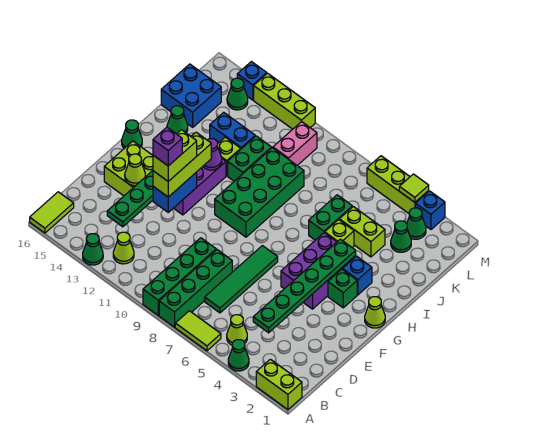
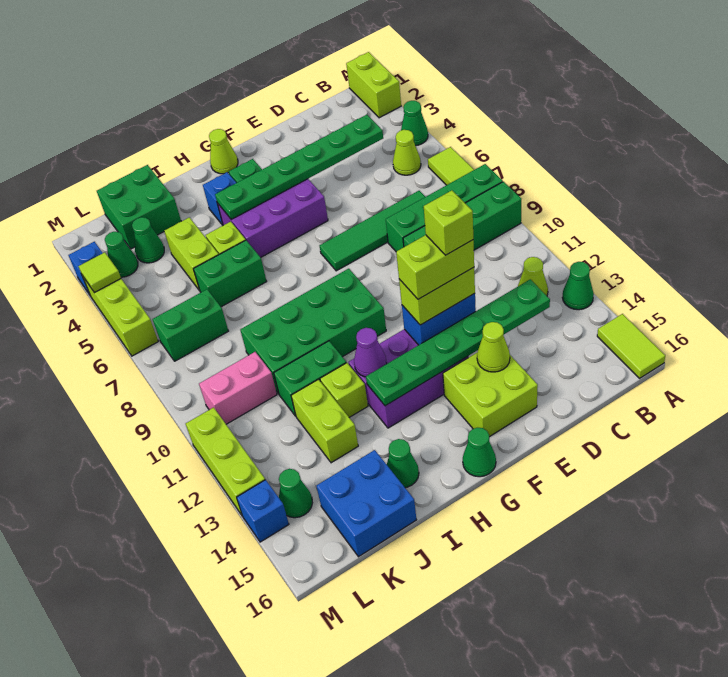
lime tile A16:B16 level 1 -> lime tile A15:A16 level 1
lime brick E12:G12 level 3 -> lime brick E12:F12 level 3
purple brick E12 level 5 -> lime brick E12 level 5
none -> green brick J1:K2 level 1
blue brick J12:J13 level 1 -> lime brick J12:J13 level 1
none -> green brick K7:L7 level 1

